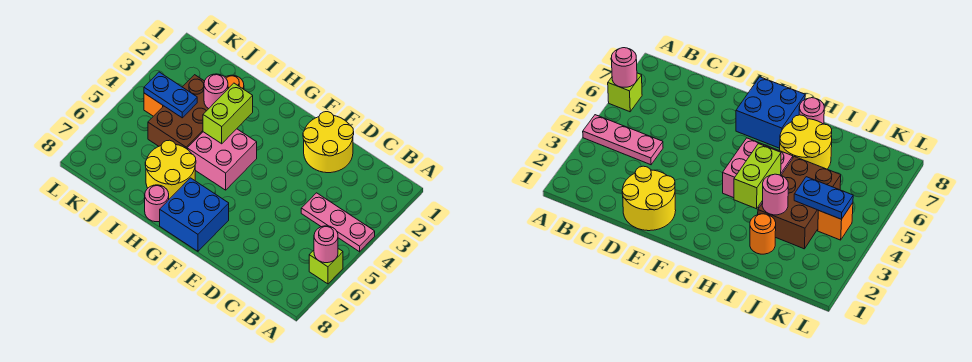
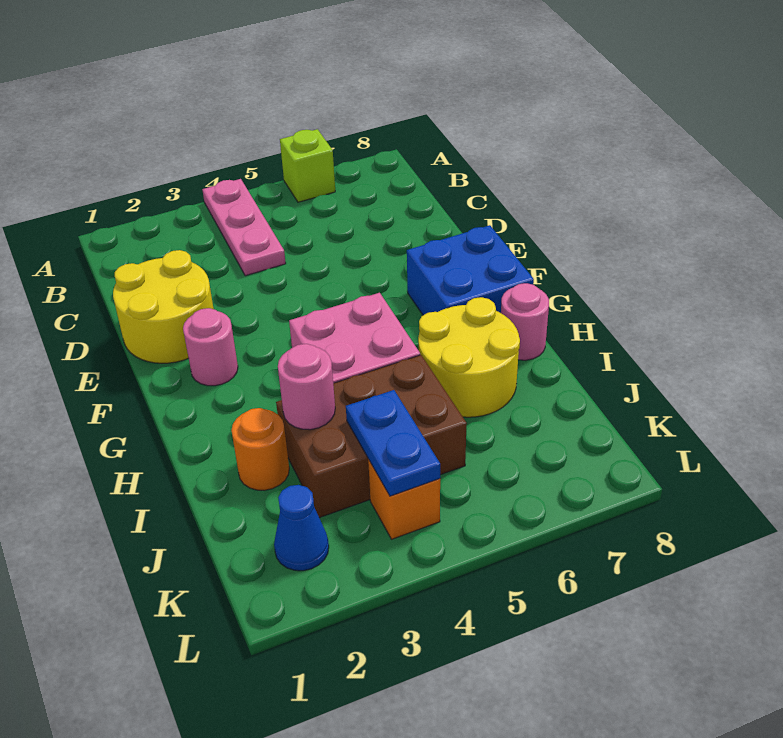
pink round brick A6 level 2 -> pink round brick F2 level 1
lime brick H3:H4 level 2 -> none
none -> blue cone K2 level 1

